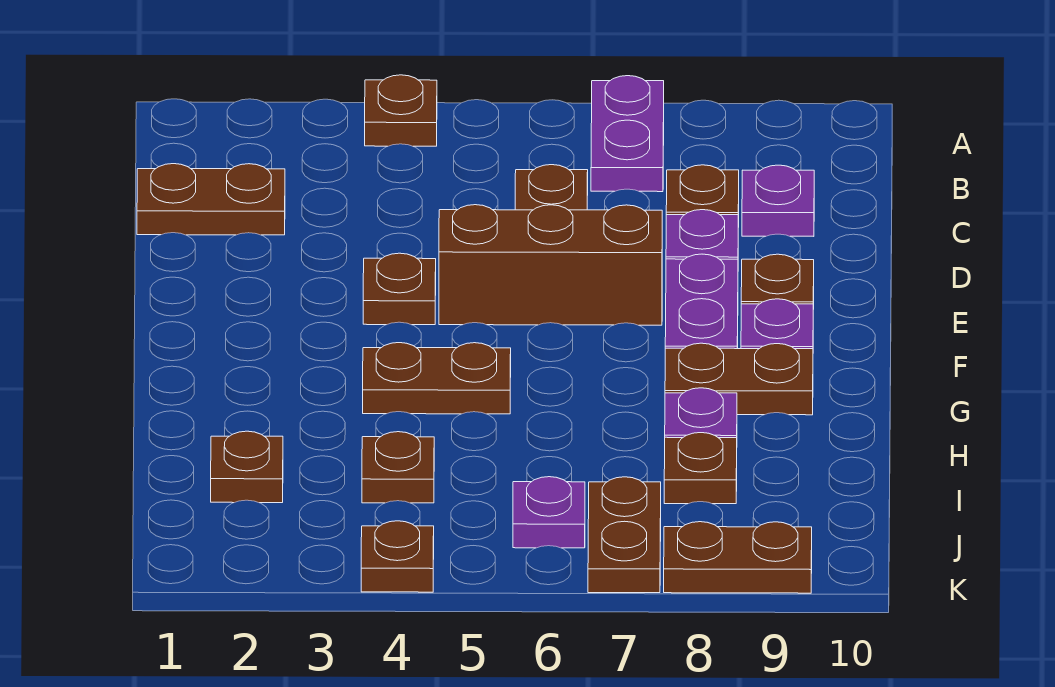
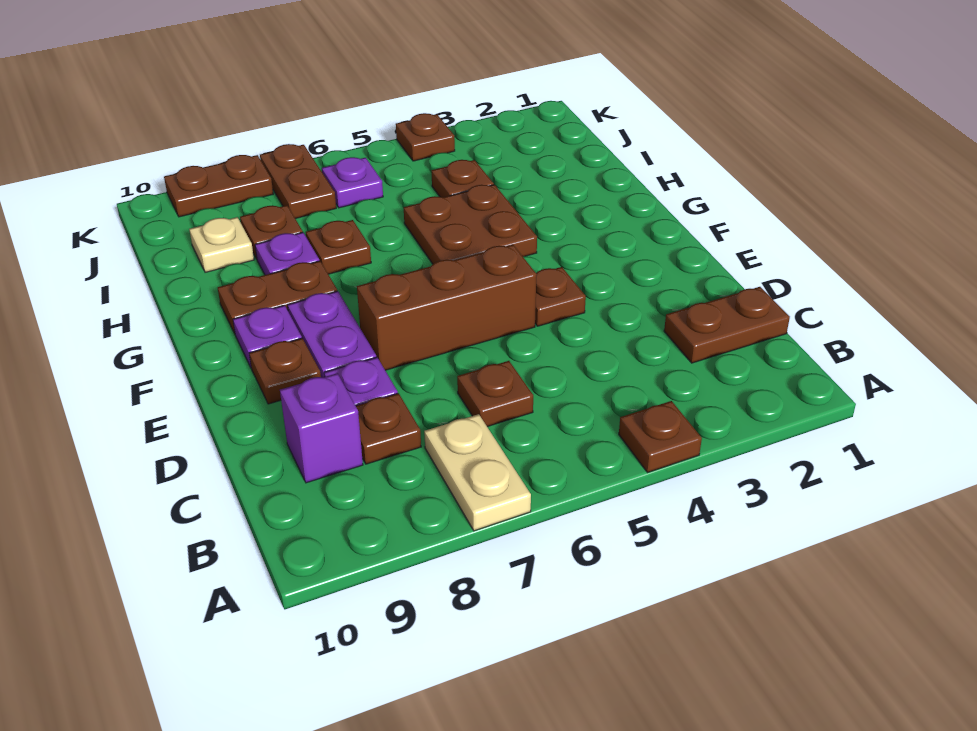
purple plate A7:B7 level 1 -> tan plate A7:B7 level 1
purple plate C9 level 1 -> purple brick C9 level 1
brown plate G4:G5 level 1 -> brown plate G4:H5 level 1
brown plate I2 level 1 -> brown plate H7 level 1
none -> tan plate I9 level 1

